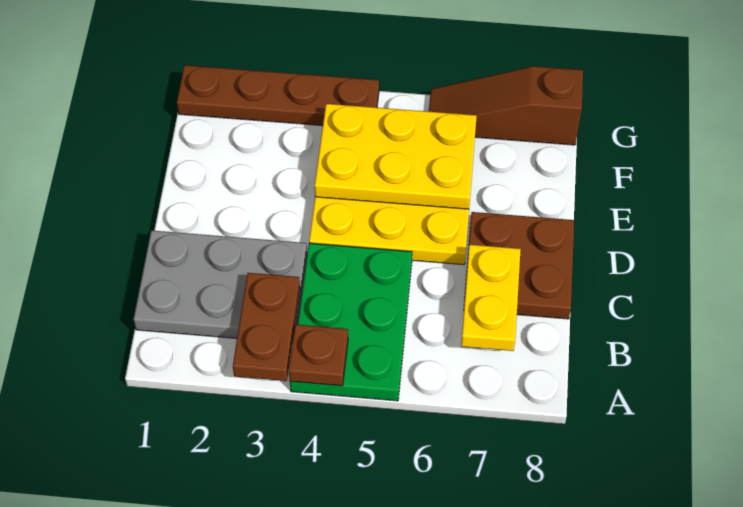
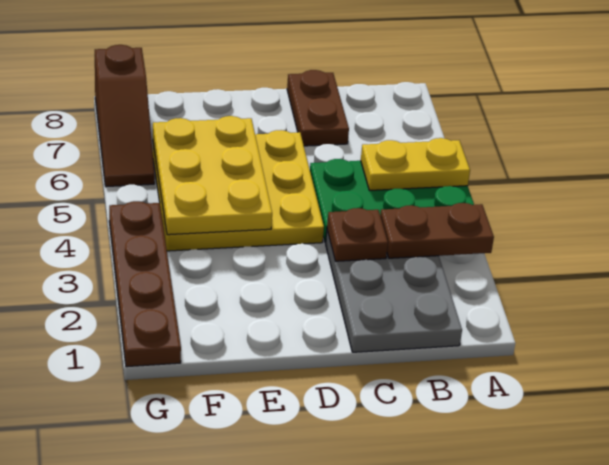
brown plate A4 level 2 -> brown plate C3 level 2
yellow plate B7:C7 level 2 -> yellow plate A5:B5 level 2
brown plate C7:D8 level 1 -> brown plate C7:C8 level 1

